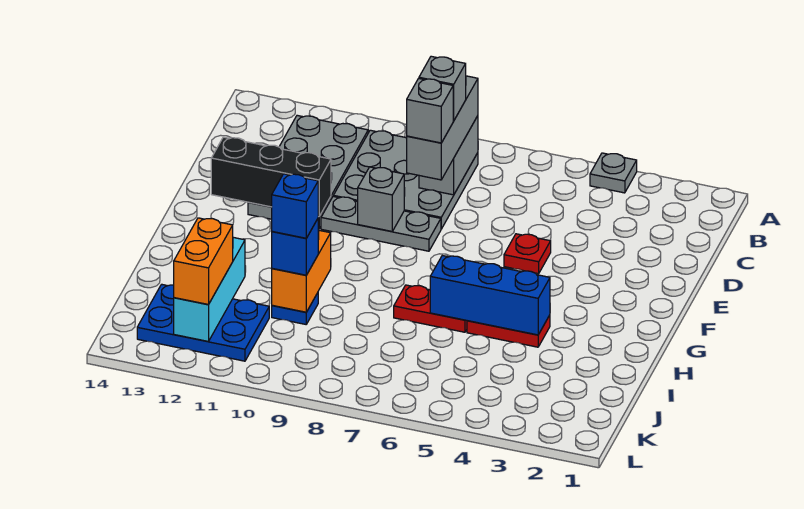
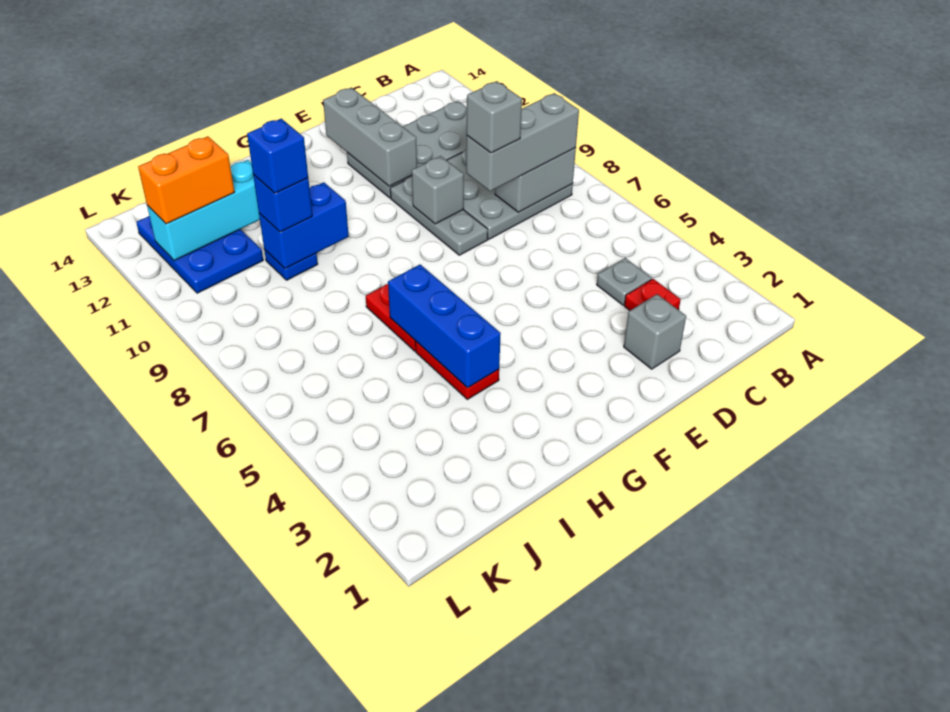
grey plate A4 level 1 -> grey plate C4 level 1
grey brick C8 level 4 -> grey brick D2 level 1
red plate E5 level 1 -> red plate C3 level 1
black brick E11:E13 level 2 -> grey brick E11:E13 level 2
orange brick H10:I10 level 2 -> blue brick H10:I10 level 2

